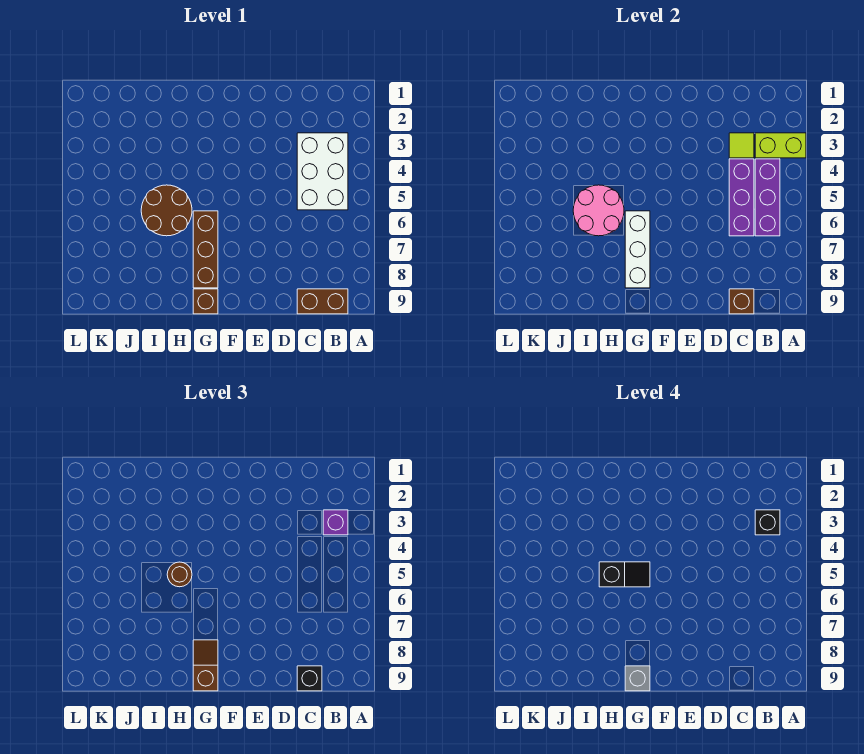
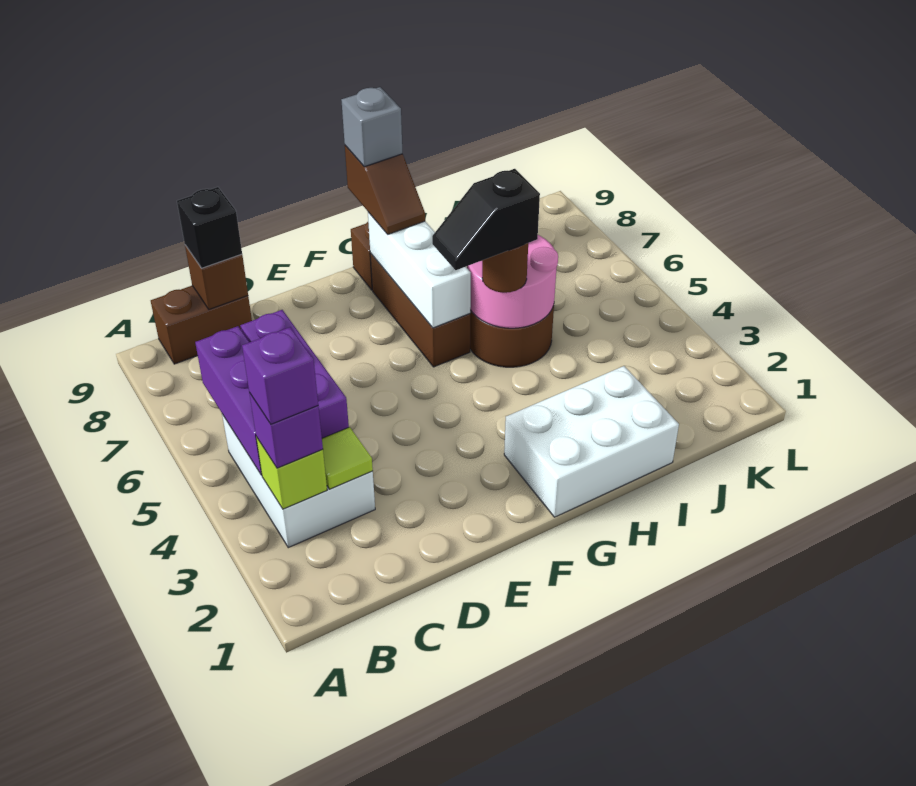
lime brick A3:B3 level 2 -> lime brick B3 level 2
black brick B3 level 4 -> purple brick B3 level 4
none -> white brick G1:I2 level 1

